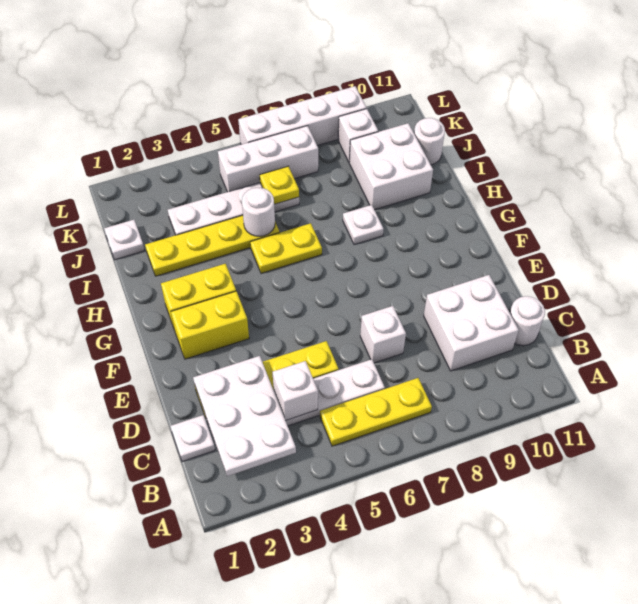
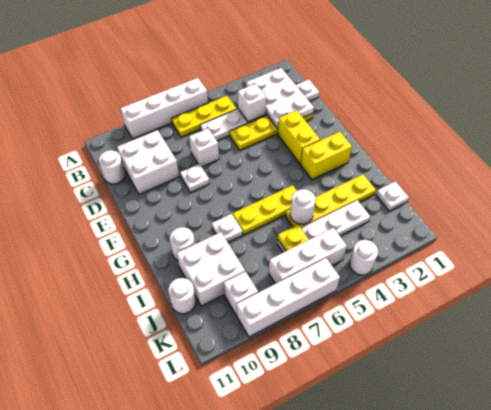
none -> white brick A6:A9 level 1
none -> white plate E8 level 1
yellow brick F2:F3 level 1 -> yellow brick E3:F3 level 1
yellow plate H5:H6 level 1 -> yellow plate H5:H7 level 1
none -> white round brick H10 level 1
none -> white round brick L4 level 1

